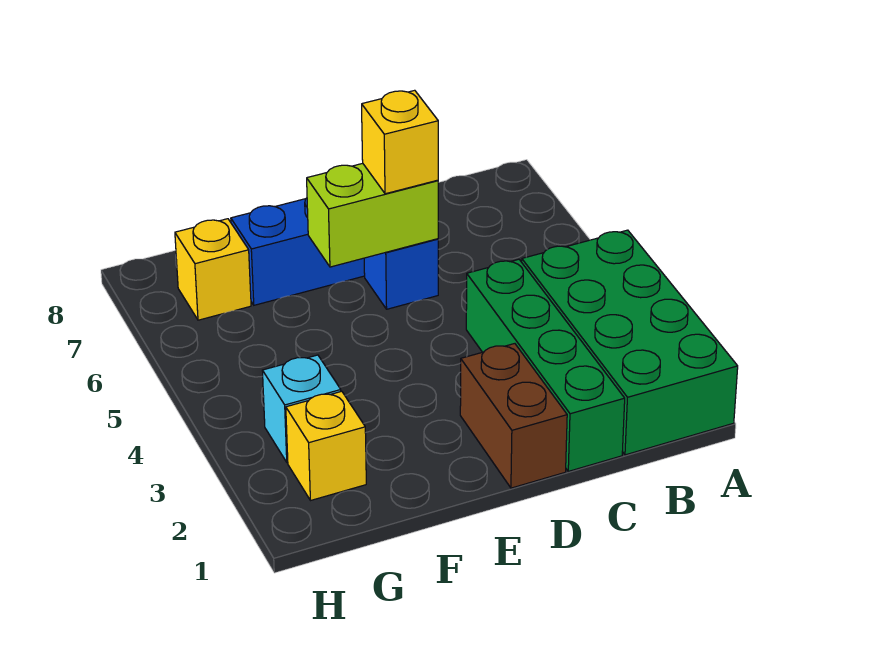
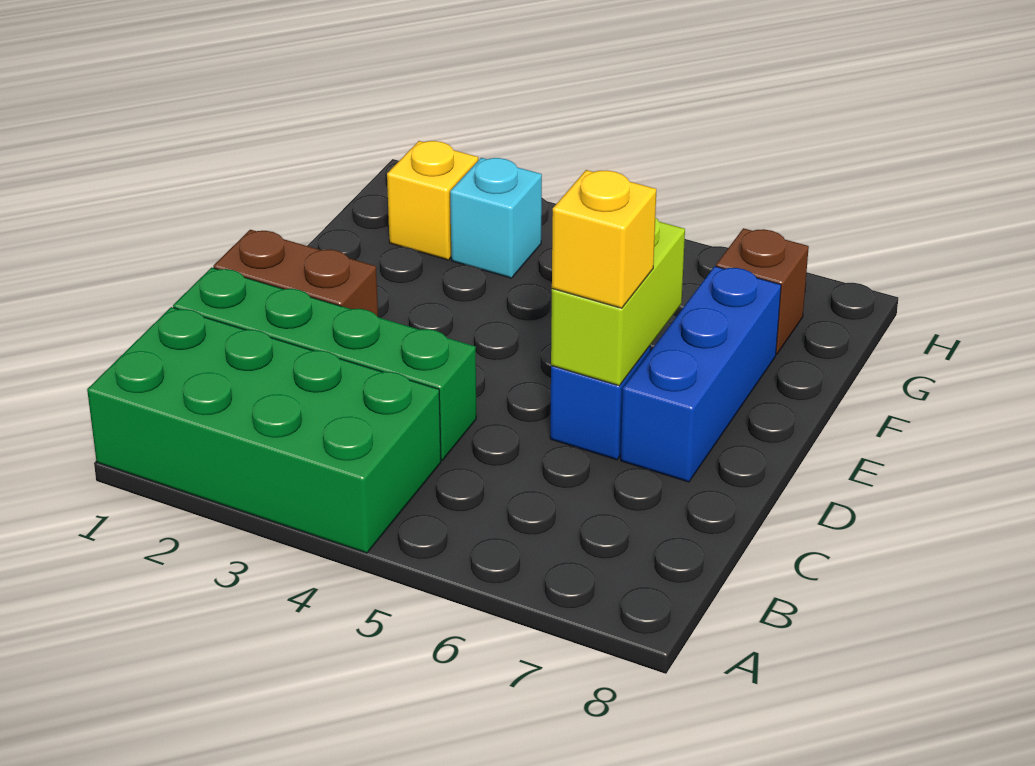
yellow brick G7 level 1 -> brown brick G7 level 1

